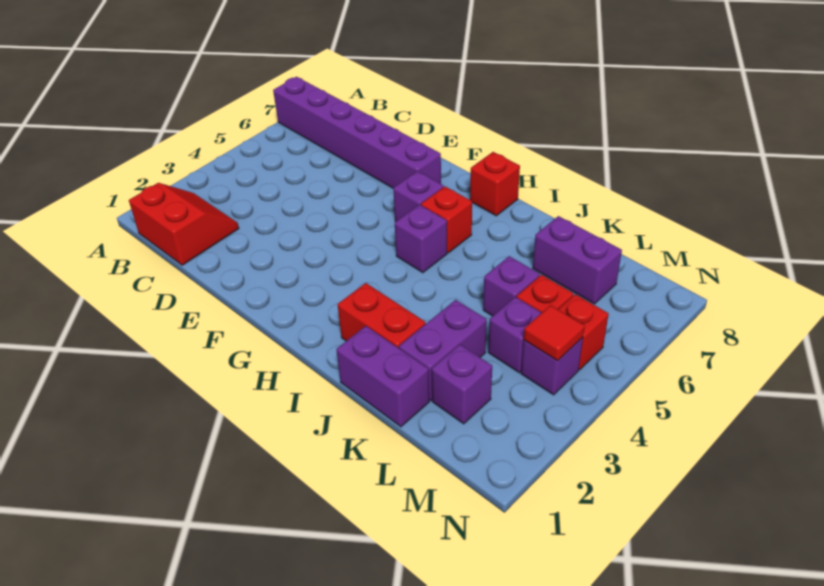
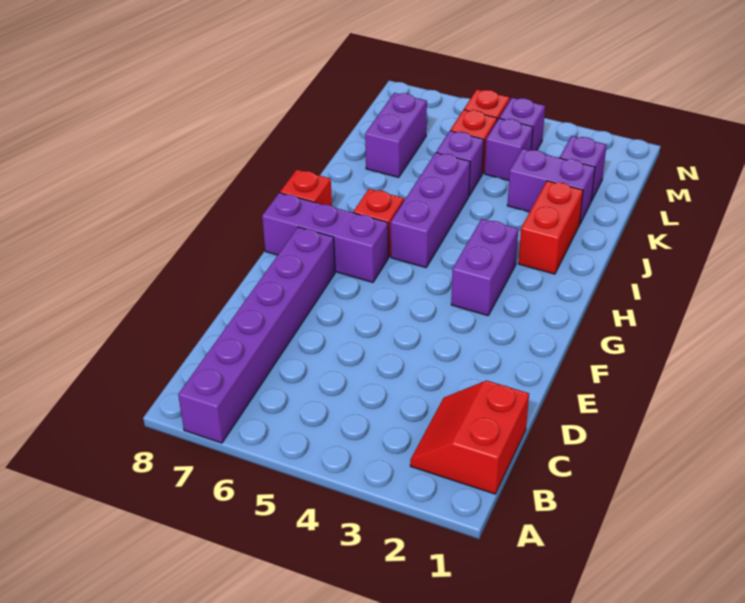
purple brick G6 level 1 -> purple brick G6:G8 level 1
purple brick H5 level 1 -> purple brick H5:J5 level 1
purple brick J1:K1 level 1 -> purple brick G3:H3 level 1
red tile M4 level 2 -> none

